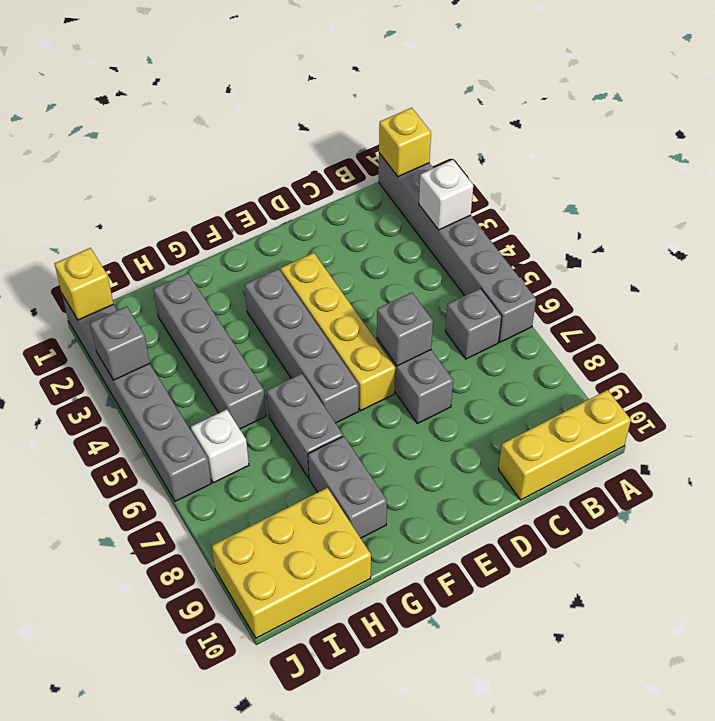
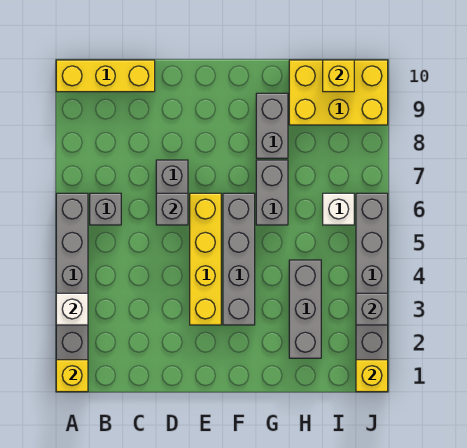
grey brick H2:H5 level 1 -> grey brick H2:H4 level 1
none -> yellow brick I10 level 2

